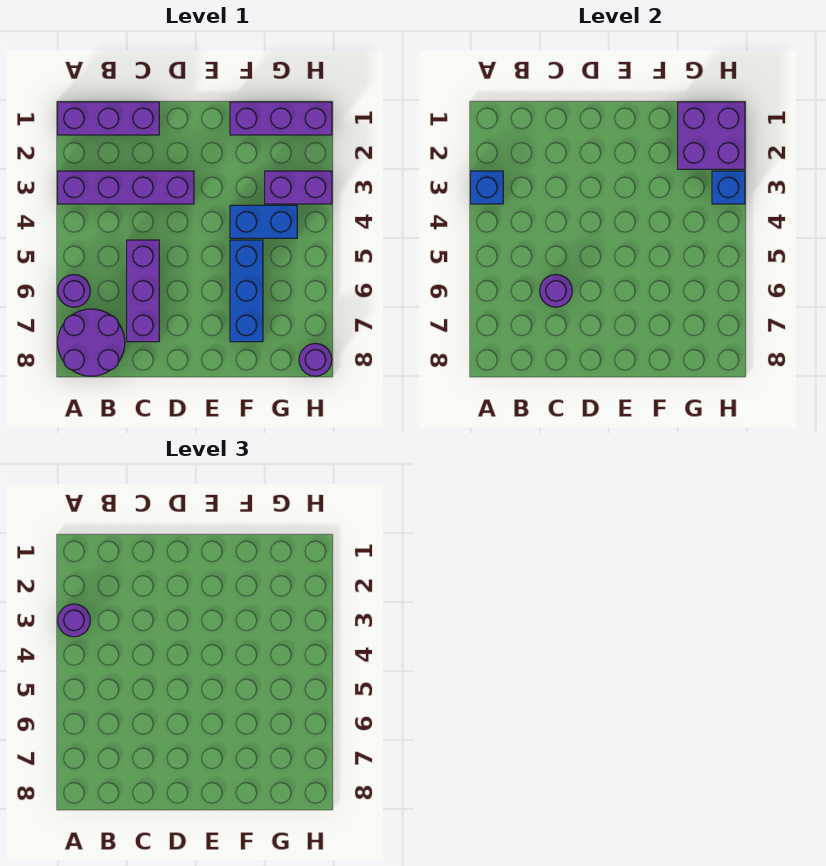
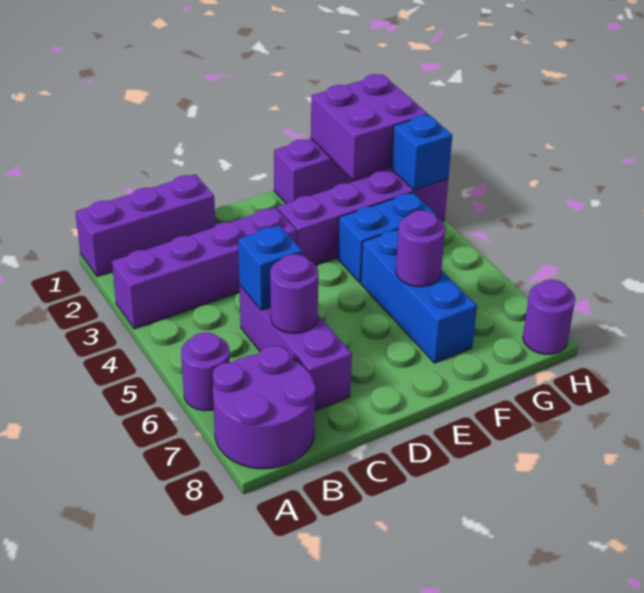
blue brick A3 level 2 -> blue brick C5 level 2
purple round brick A3 level 3 -> purple round brick F6 level 2
purple brick G3:H3 level 1 -> purple brick E3:H3 level 1

